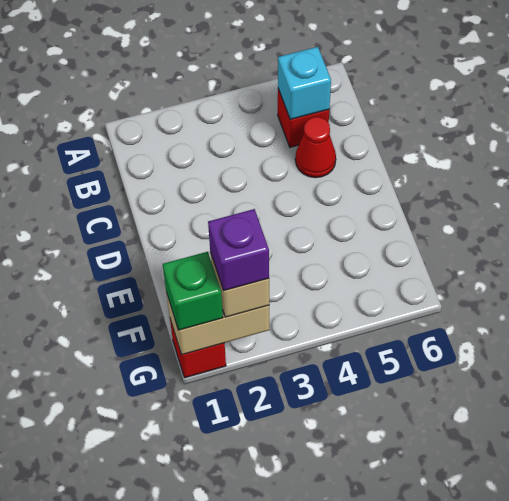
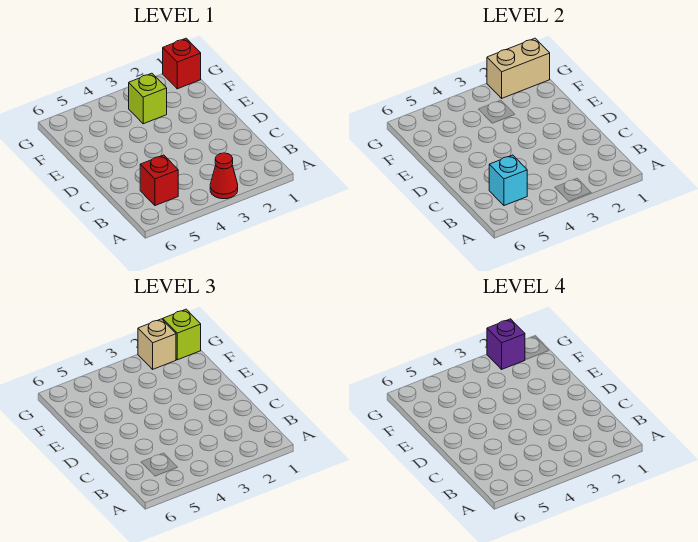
red cone C5 level 1 -> red cone A3 level 1
none -> lime brick F3 level 1
green brick G1 level 3 -> lime brick G1 level 3

